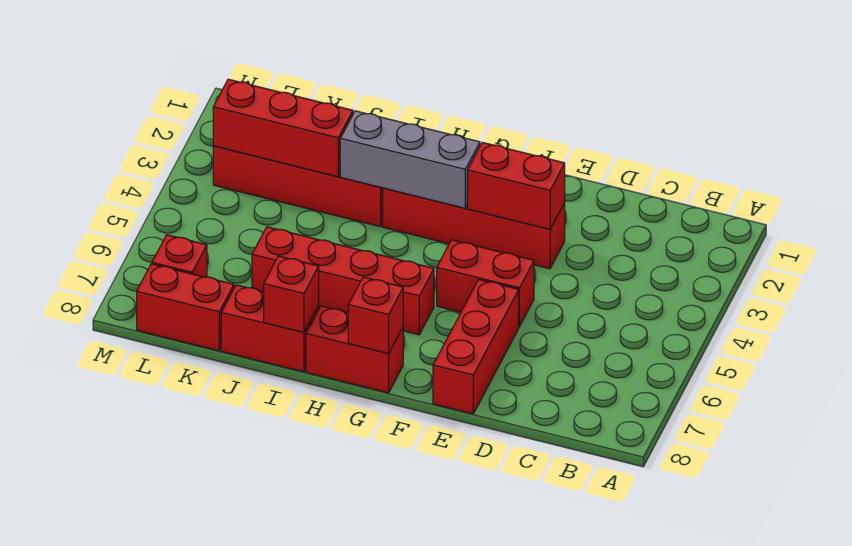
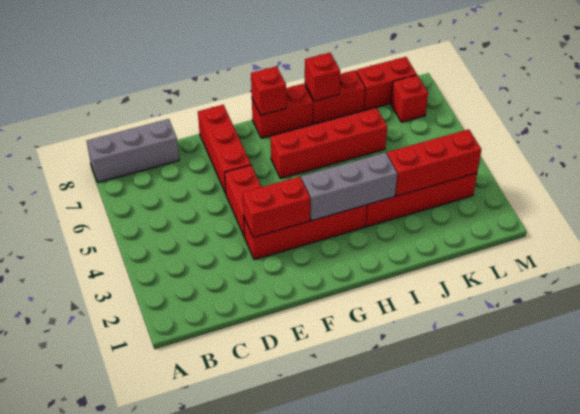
none -> grey brick A8:C8 level 1
red brick E5:F5 level 1 -> red brick E4:E5 level 1

